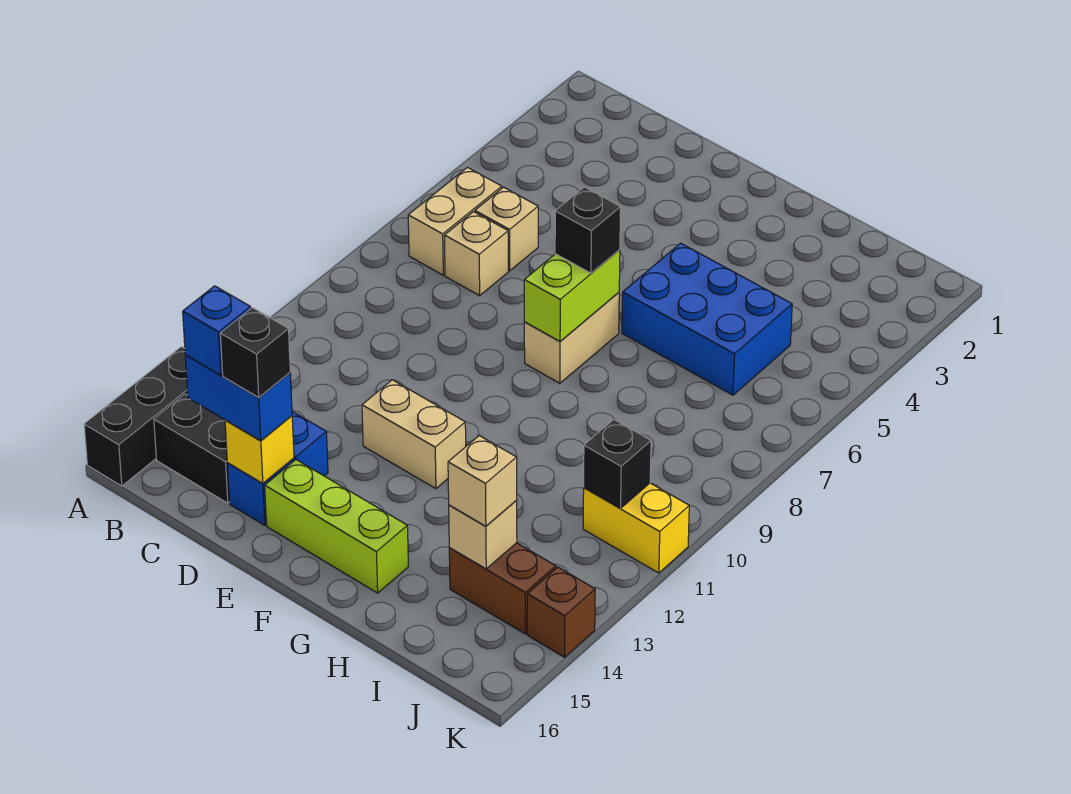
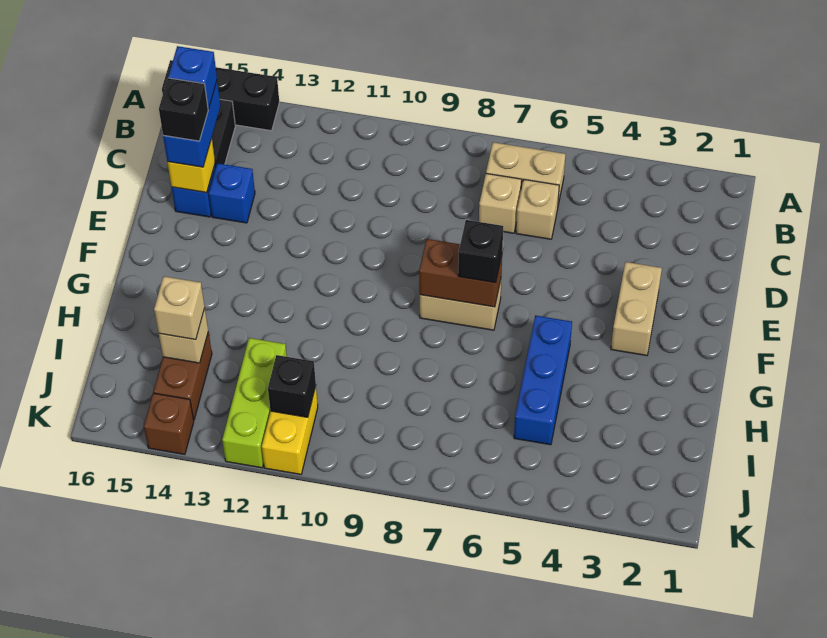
tan brick E12:F12 level 1 -> tan brick E3:F3 level 1
lime brick E15:G15 level 1 -> lime brick I12:K12 level 1
lime brick F7:F8 level 2 -> brown brick F7:F8 level 2
blue brick G5:I6 level 1 -> blue brick G5:I5 level 1

